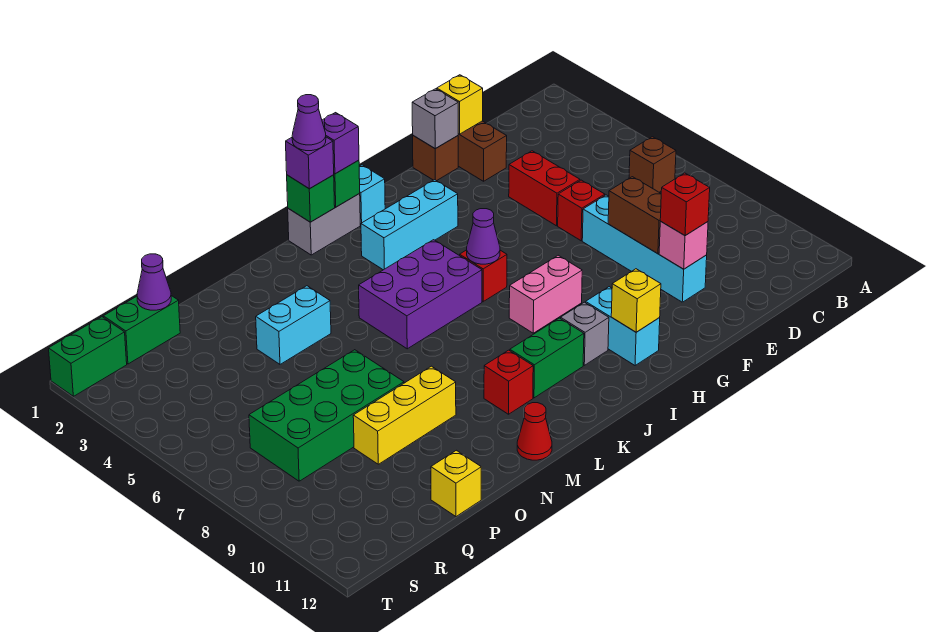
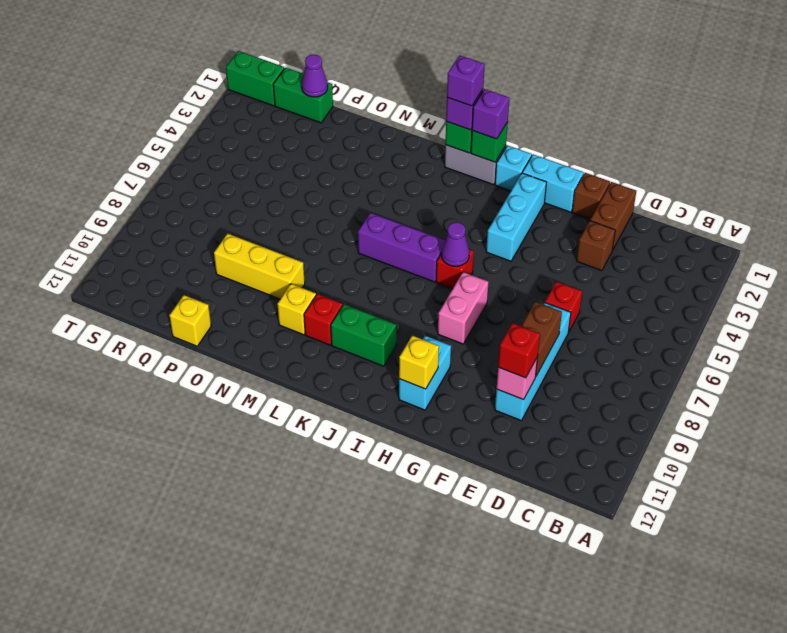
brown brick B6 level 1 -> brown brick E3 level 1
yellow brick E1 level 2 -> yellow brick M10 level 1
red brick E4:E5 level 1 -> none
grey brick F1 level 2 -> none
cyan brick H3:J3 level 1 -> cyan brick H2:H4 level 1
pink brick H8:I8 level 1 -> pink brick H7:H8 level 1
grey brick I10 level 1 -> none
purple brick J5:L6 level 1 -> purple brick J6:L6 level 1
purple cone K1 level 4 -> purple brick K1 level 4
red cone M12 level 1 -> none
cyan brick N4:O4 level 1 -> cyan brick G1:H1 level 1
green brick O7:R8 level 1 -> none

